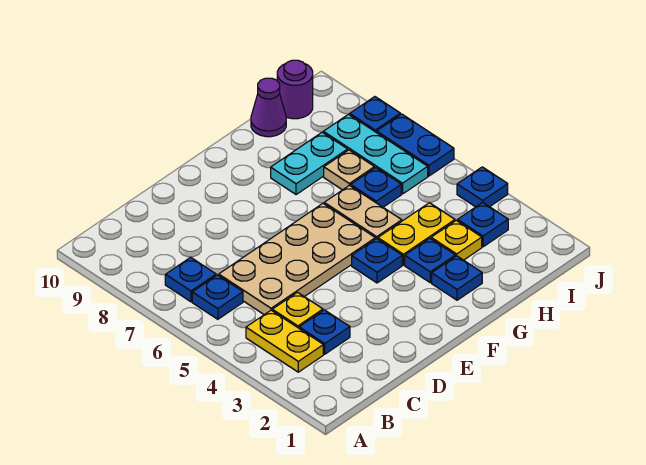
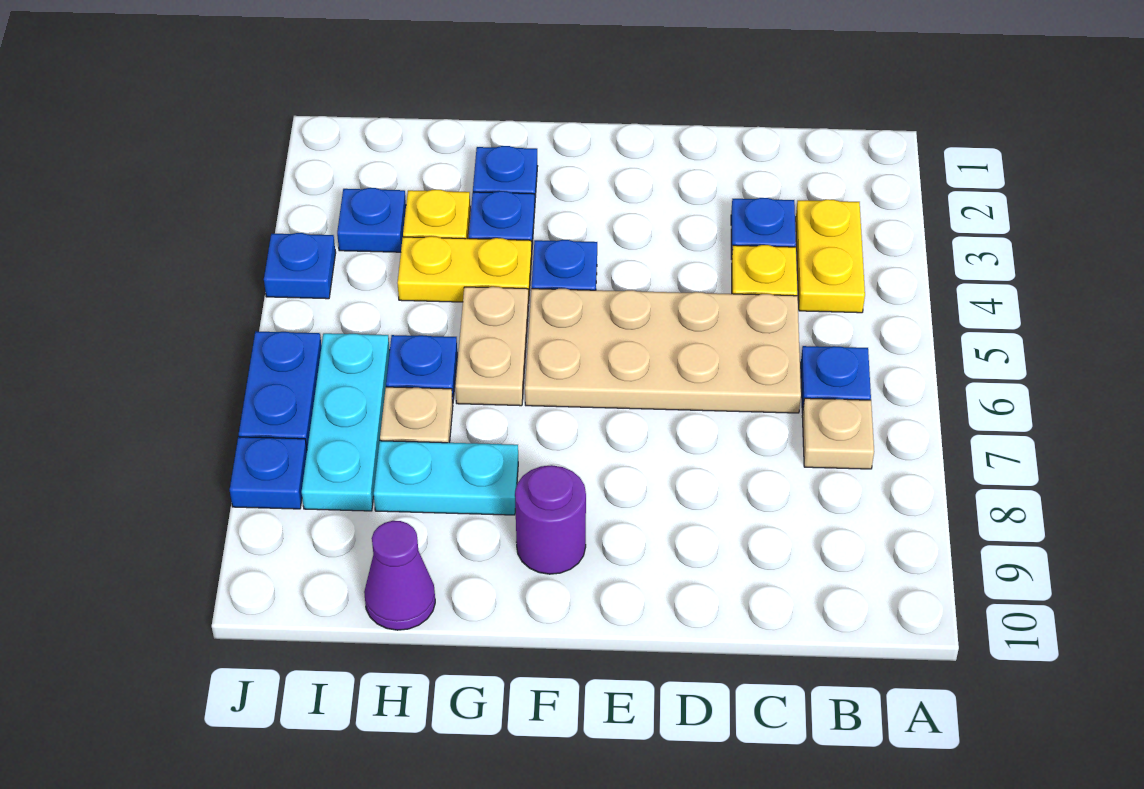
blue plate B7 level 1 -> tan plate B7 level 1
purple round brick I10 level 1 -> purple round brick F9 level 1

